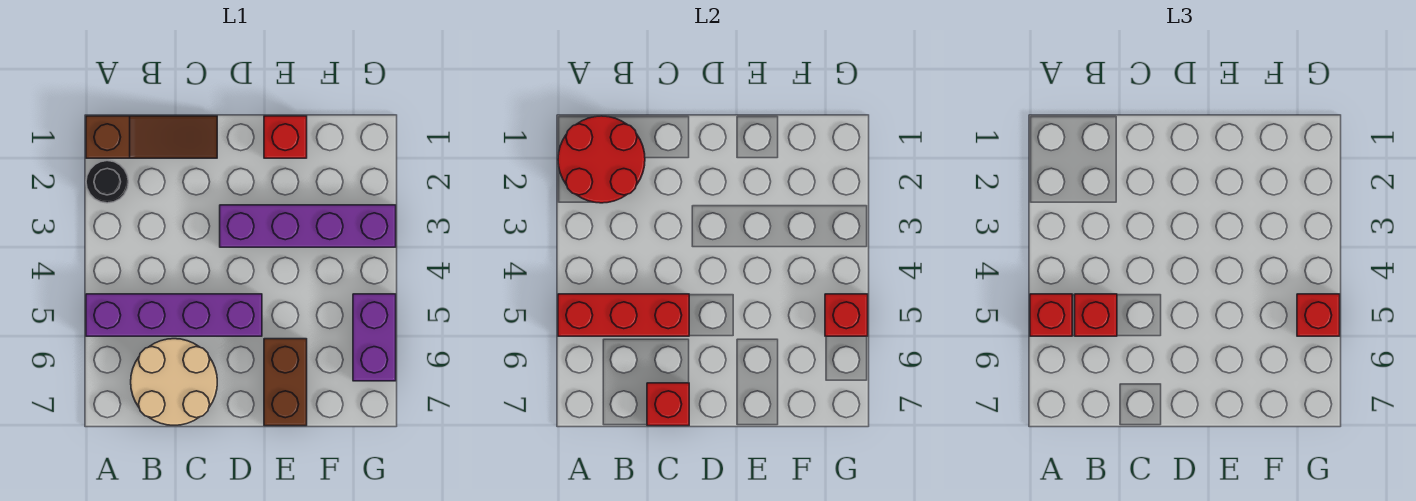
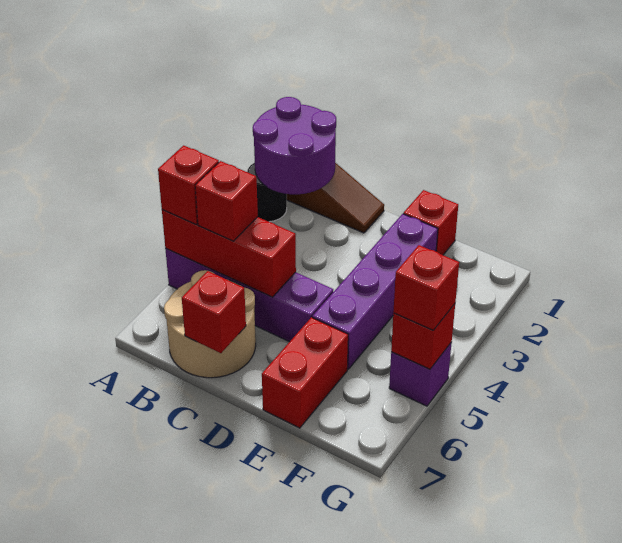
red round brick A1:B2 level 2 -> purple round brick A1:B2 level 2
purple brick D3:G3 level 1 -> purple brick E2:E5 level 1
brown brick E6:E7 level 1 -> red brick E6:E7 level 1
purple brick G5:G6 level 1 -> purple brick G5 level 1

